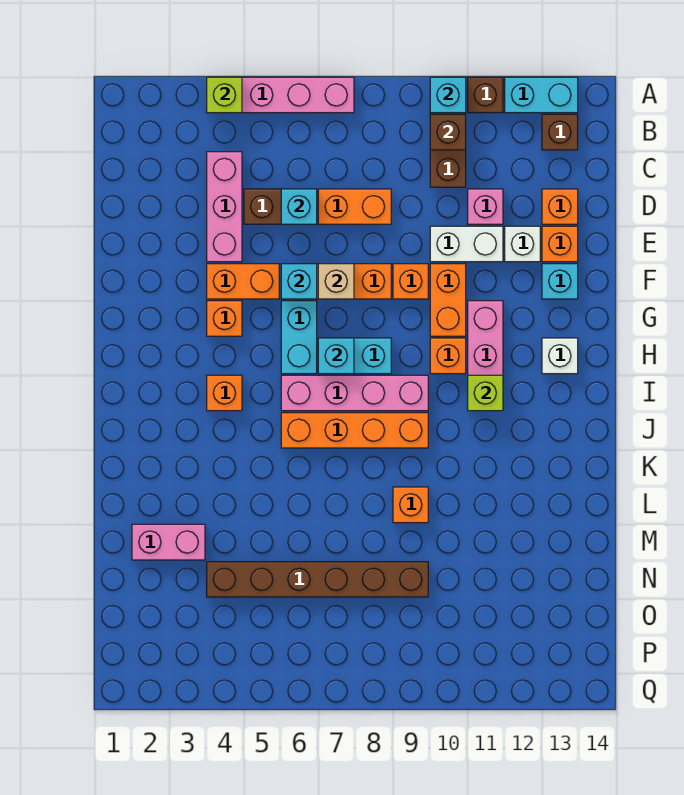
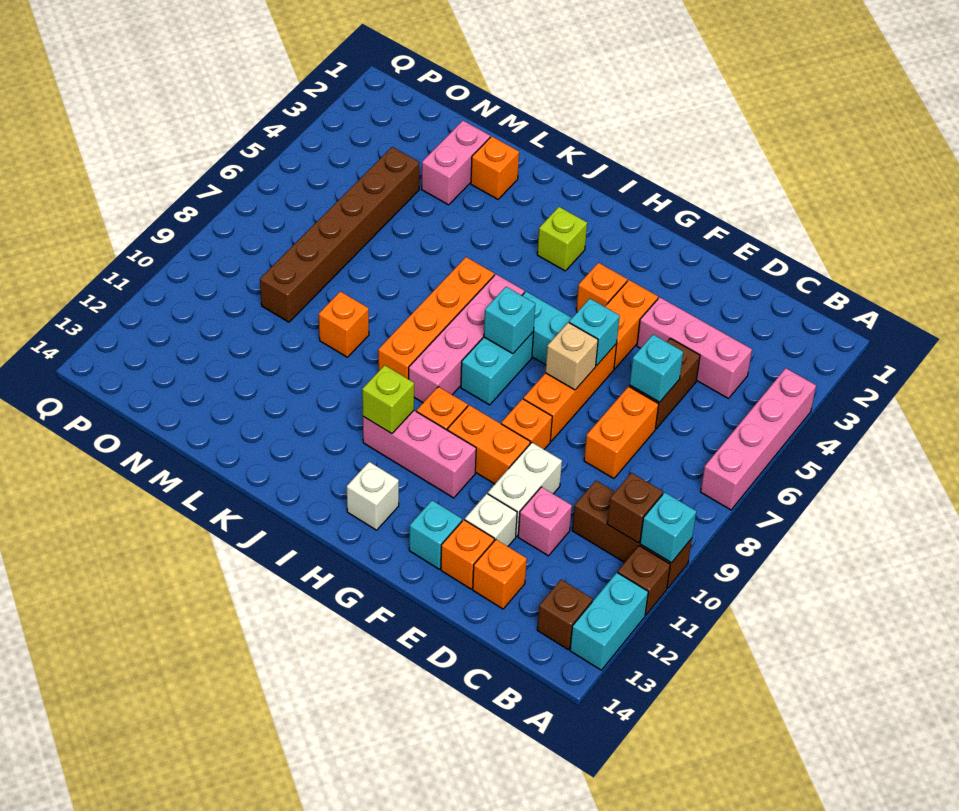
lime brick A4 level 2 -> lime brick I3 level 1
orange brick I4 level 1 -> orange brick L2 level 1

